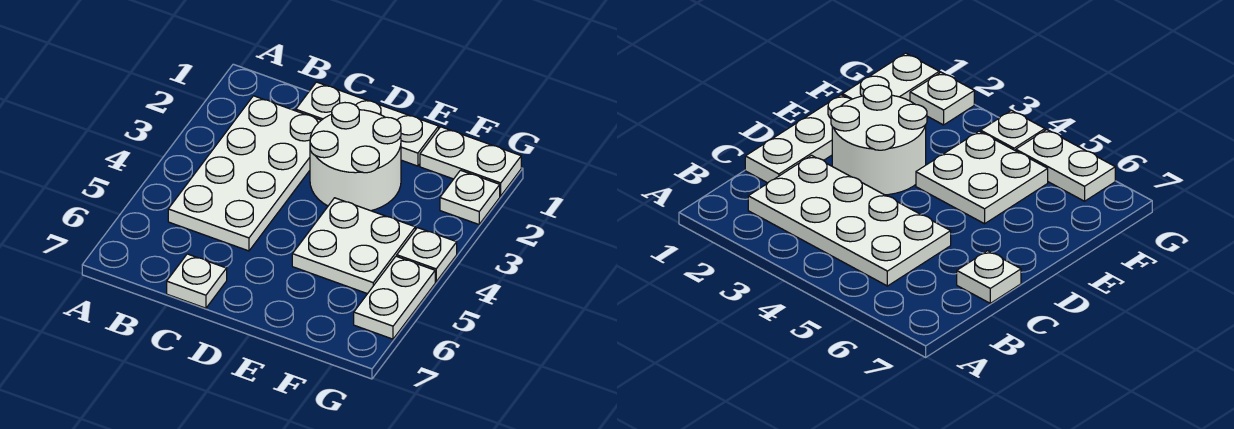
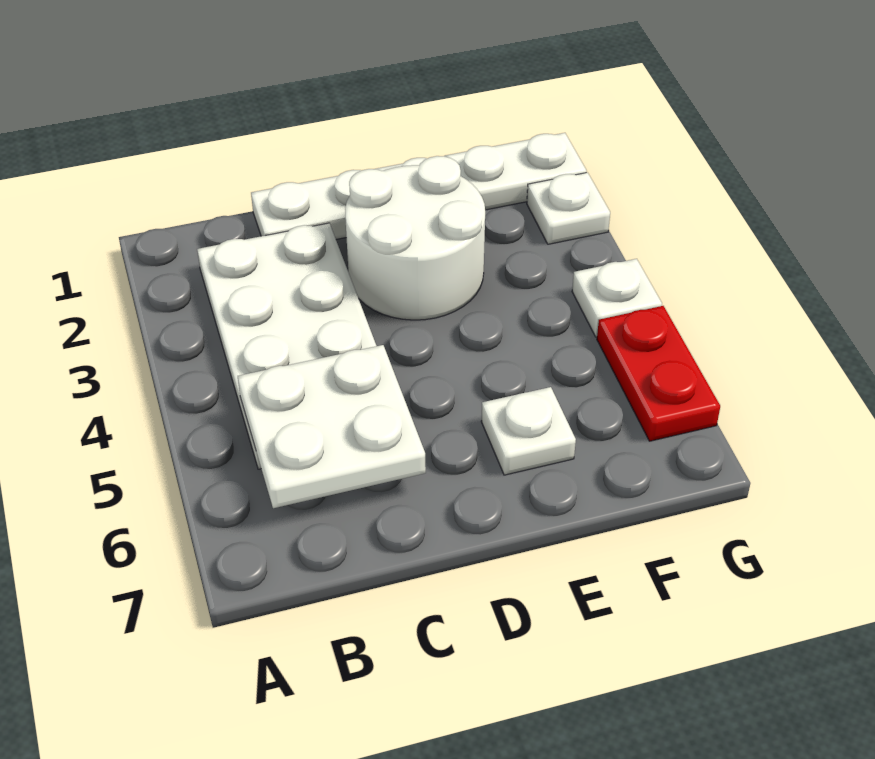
white plate C7 level 1 -> white plate E6 level 1
white plate E4:F5 level 1 -> white plate B5:C6 level 2
white plate G5:G6 level 1 -> red plate G5:G6 level 1

